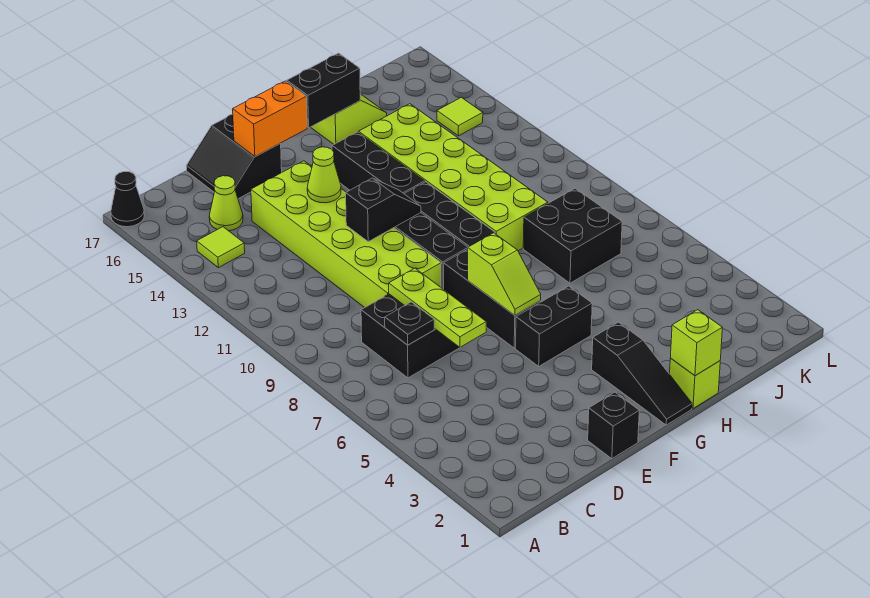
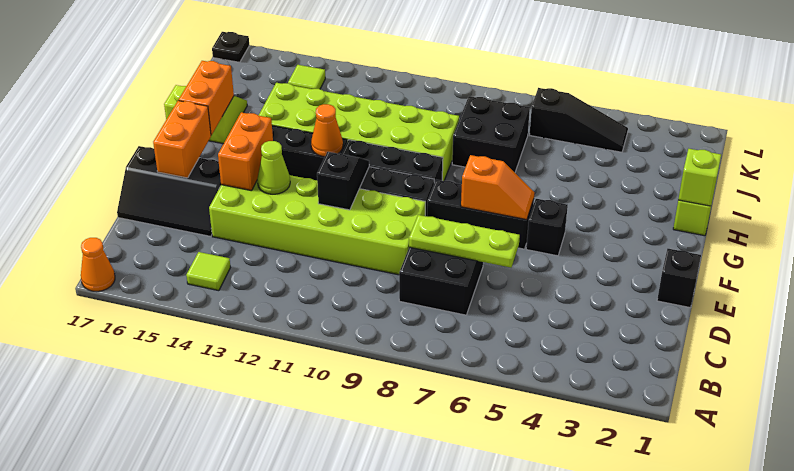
black cone A17 level 1 -> orange cone A17 level 1
black plate C7 level 2 -> black plate L17 level 1
lime cone C15 level 1 -> none
black slope D16:E17 level 1 top E -> black slope D15:E17 level 1 top E
none -> orange brick E14:F14 level 2
black brick F5:G5 level 1 -> black brick F5 level 1
lime slope F6:F7 level 2 top 7 -> orange slope F6:F7 level 2 top 7
black slope G1:G3 level 1 top 3 -> black slope K4:K6 level 1 top 6
none -> orange cone G12 level 2
black brick G16:H16 level 2 -> orange brick G16:H16 level 2

